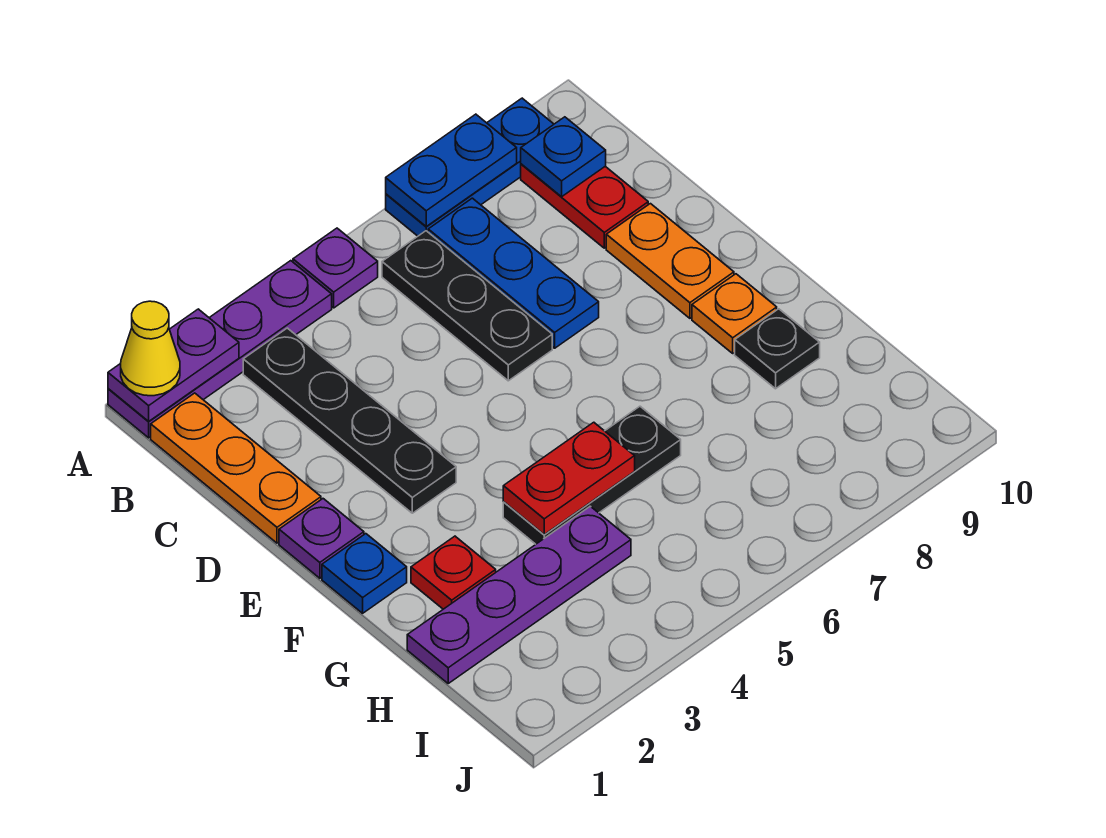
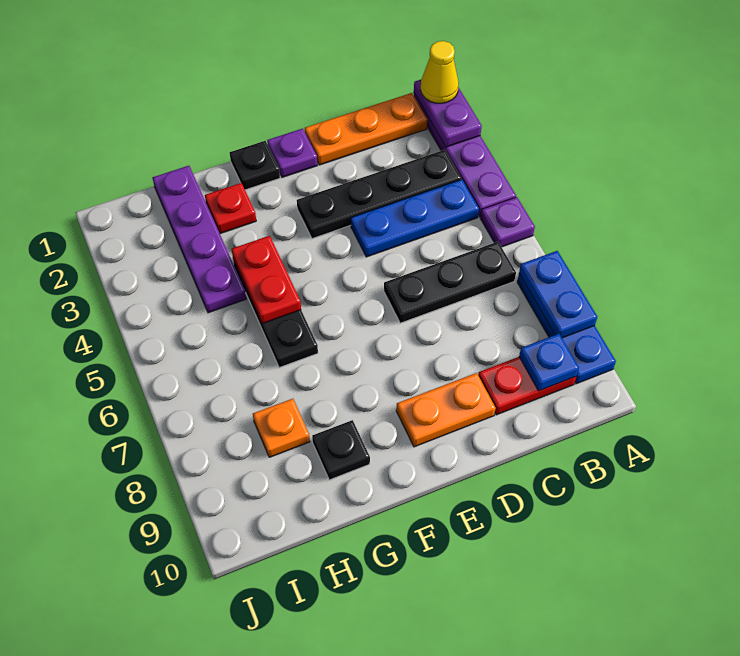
blue plate B7:D7 level 1 -> blue plate B4:D4 level 1
blue plate F1 level 1 -> black plate F1 level 1
orange plate F9 level 1 -> orange plate H8 level 1

